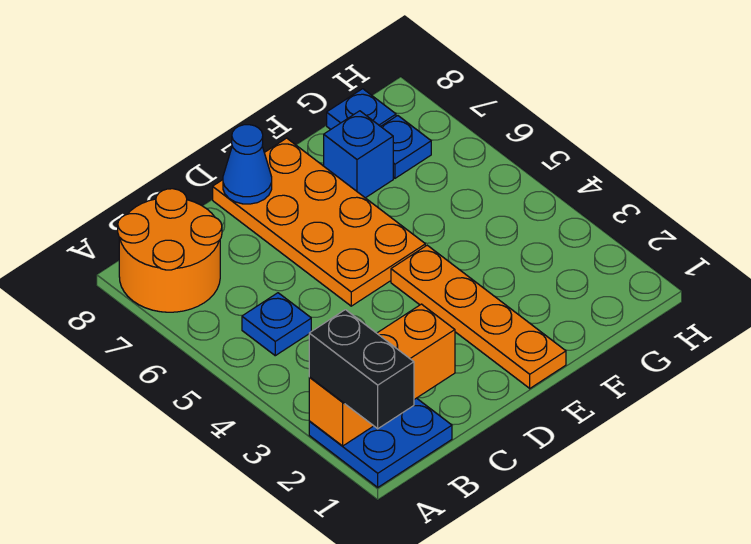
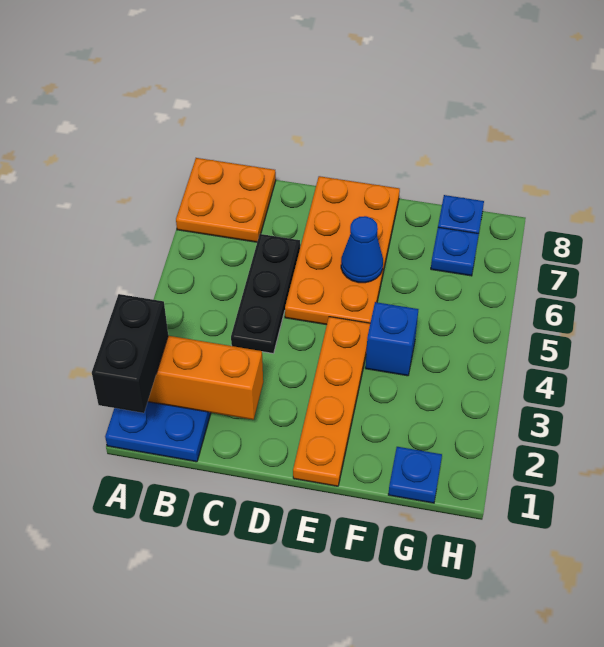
orange round brick A7:B8 level 1 -> orange plate A7:B8 level 1
blue plate B5 level 1 -> blue plate G1 level 1
none -> black plate C4:C6 level 1
blue cone D8 level 2 -> blue cone E6 level 2
blue brick F7 level 1 -> blue brick F4 level 1

